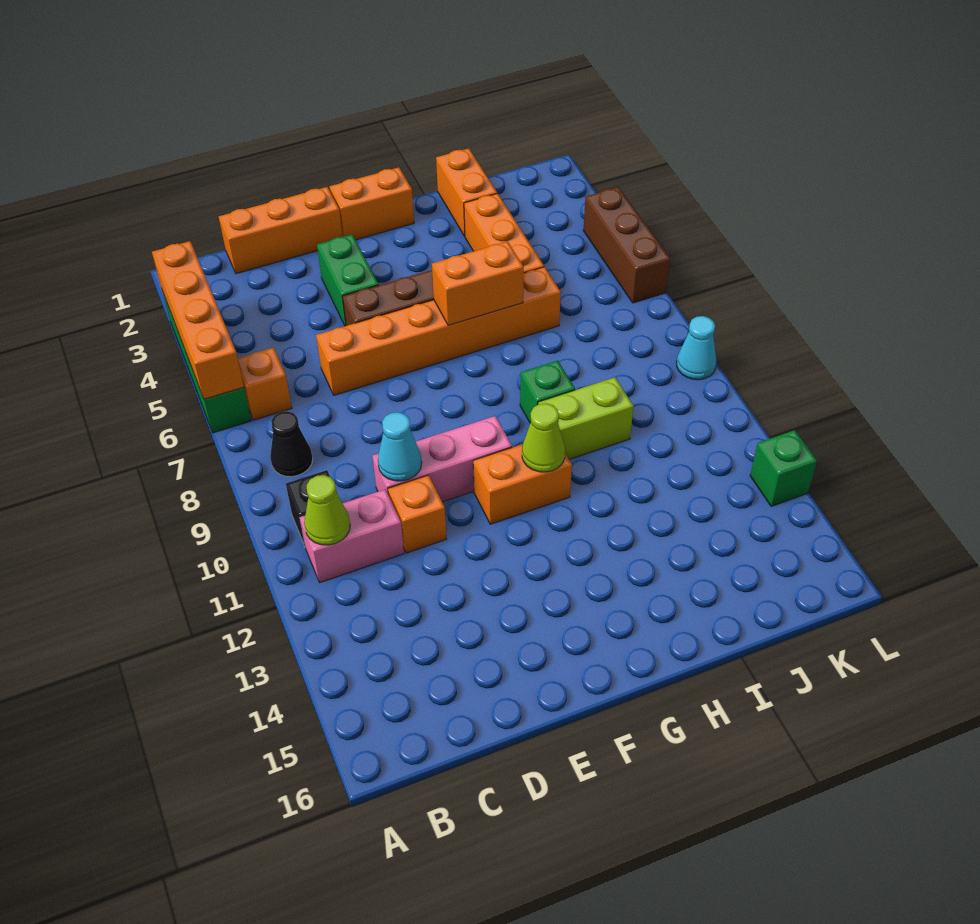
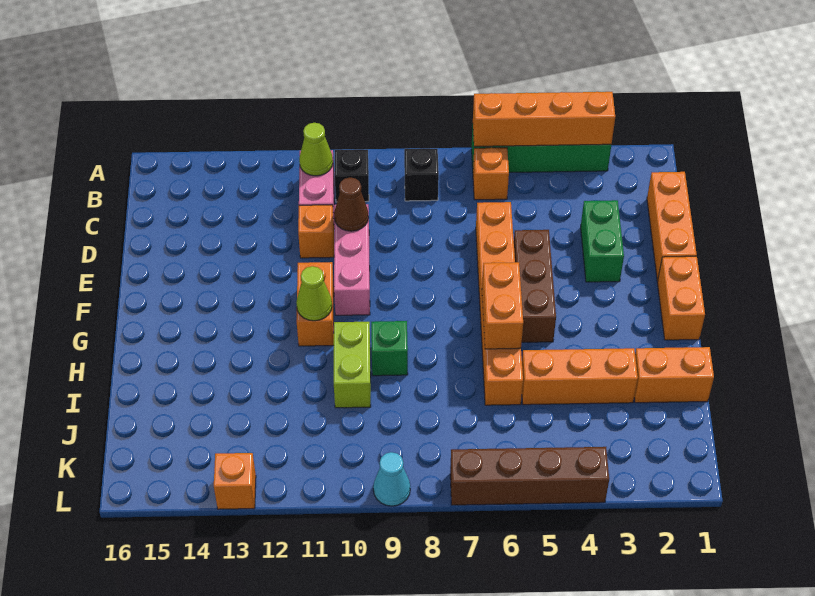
black cone B8 level 1 -> black brick B8 level 1
cyan cone D10 level 2 -> brown cone D10 level 2
green brick E3:E4 level 1 -> green brick D3:E3 level 1
brown brick L4:L6 level 1 -> brown brick L4:L7 level 1
green brick L13 level 1 -> orange brick L13 level 1

